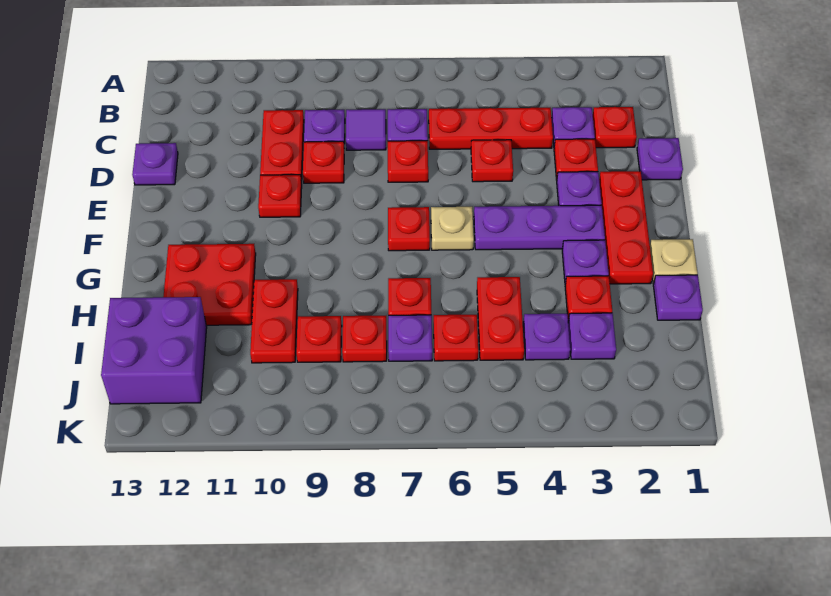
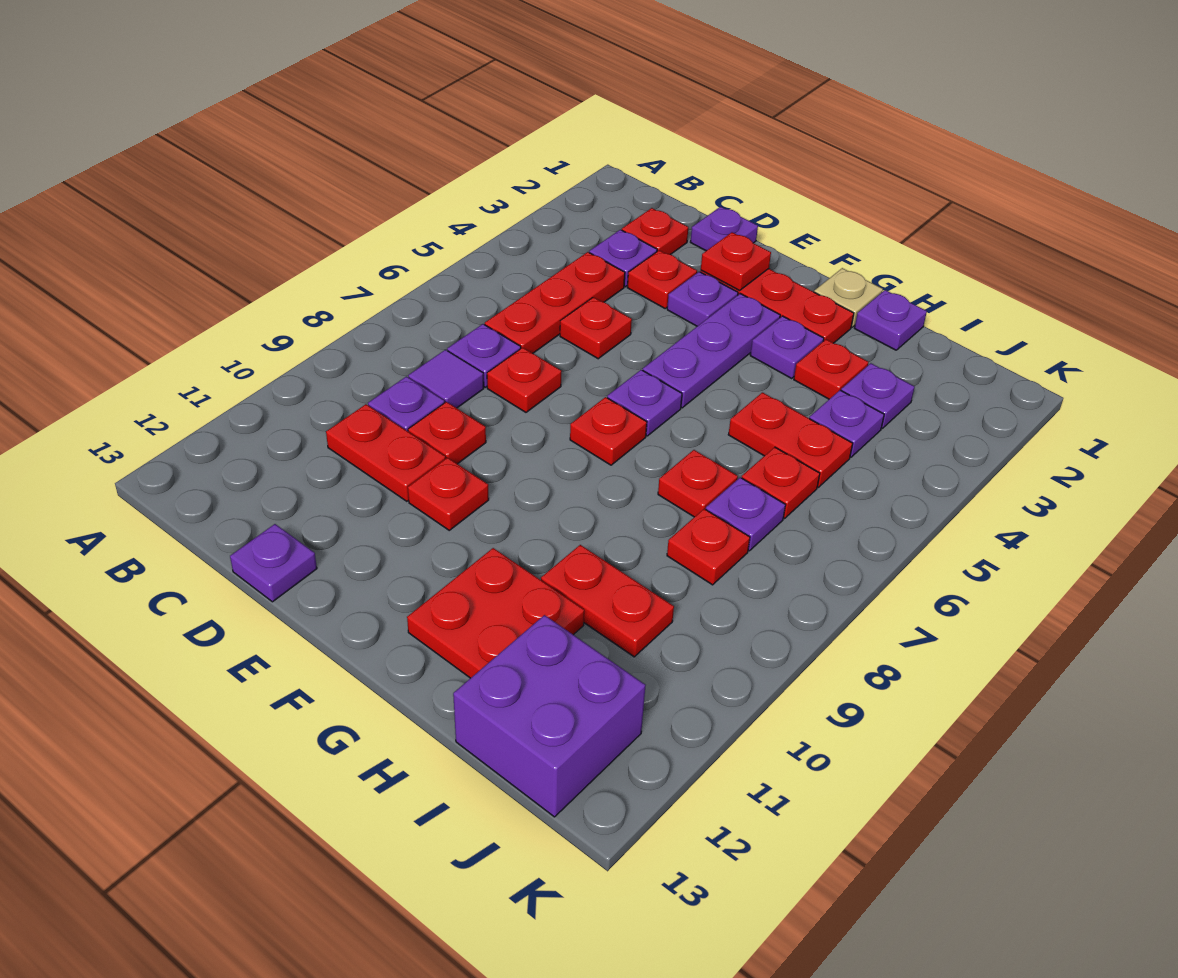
tan plate F6 level 1 -> purple plate F6 level 1
red plate I9 level 1 -> red plate E2 level 2

